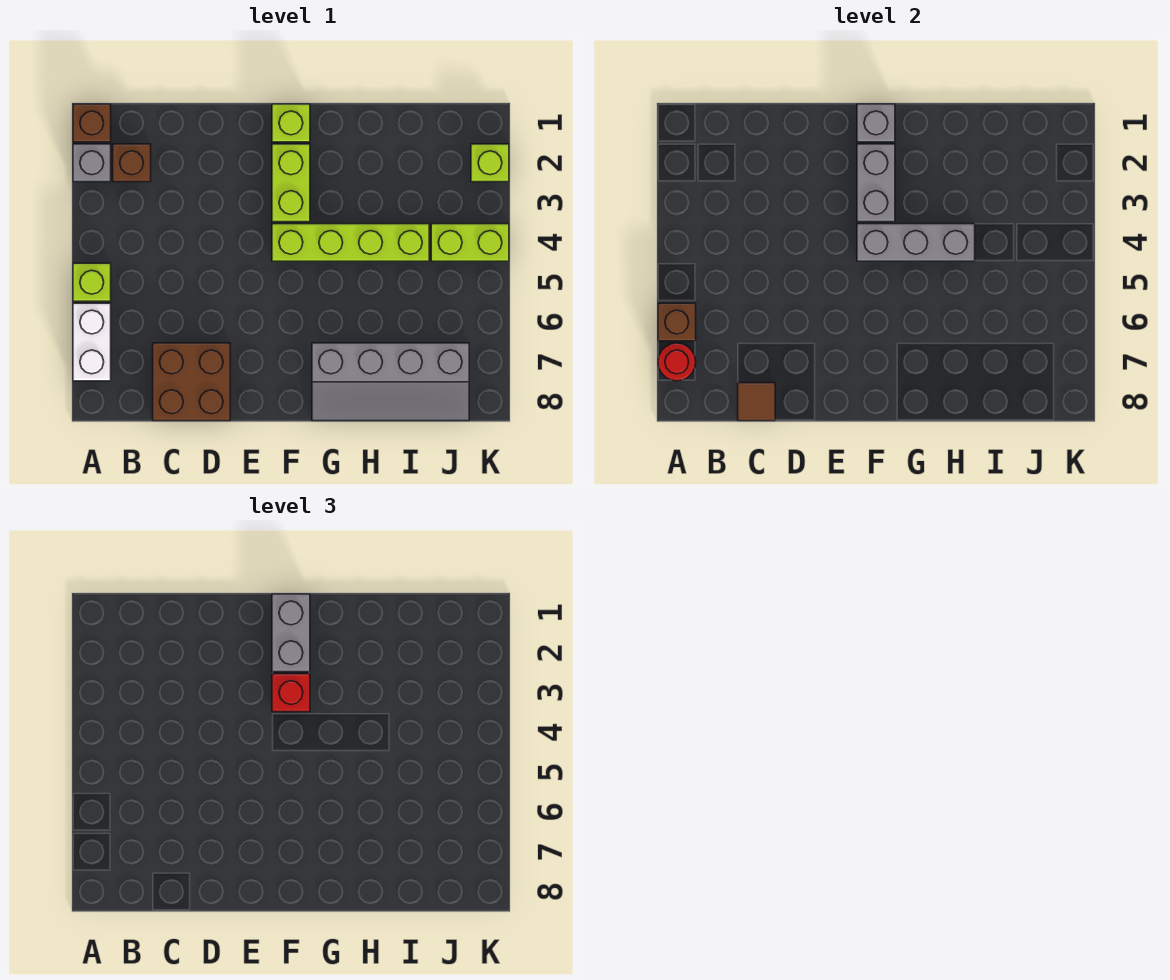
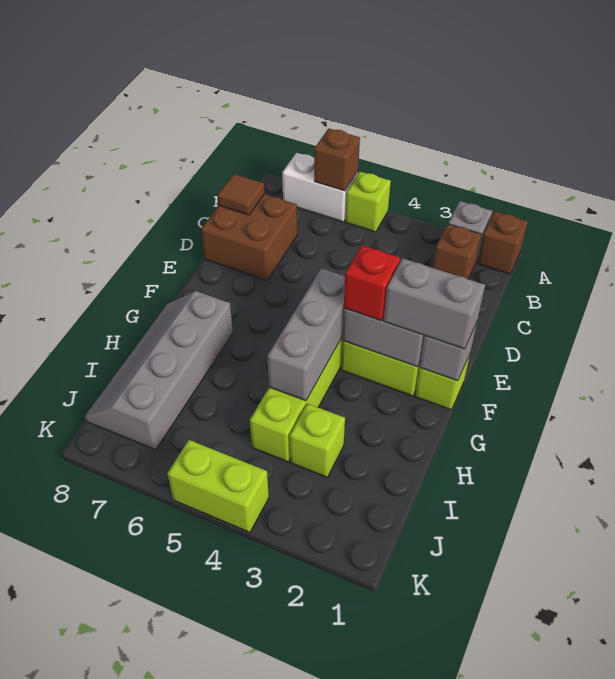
red round brick A7 level 2 -> none
lime brick J4:K4 level 1 -> lime brick K4:K5 level 1
lime brick K2 level 1 -> lime brick I3 level 1

